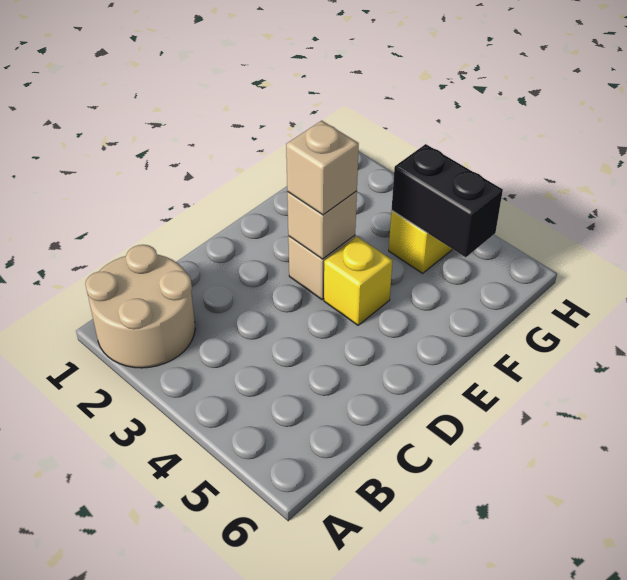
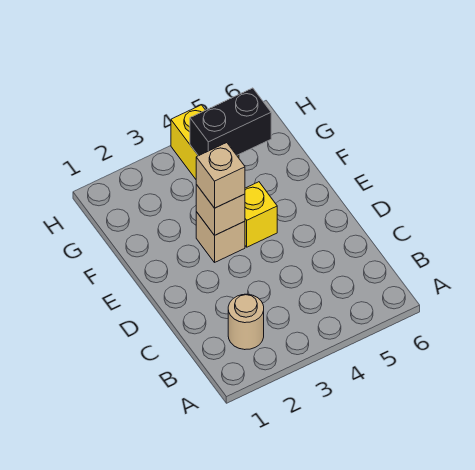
tan round brick A1:B2 level 1 -> tan round brick B2 level 1

